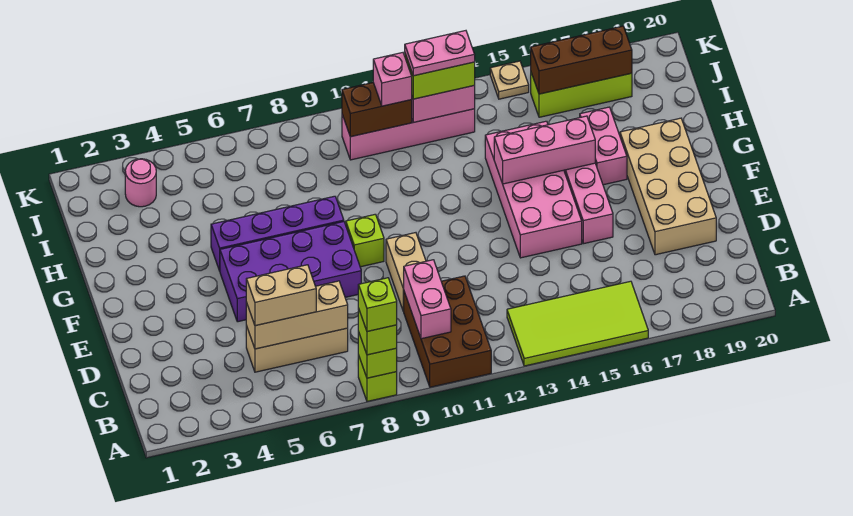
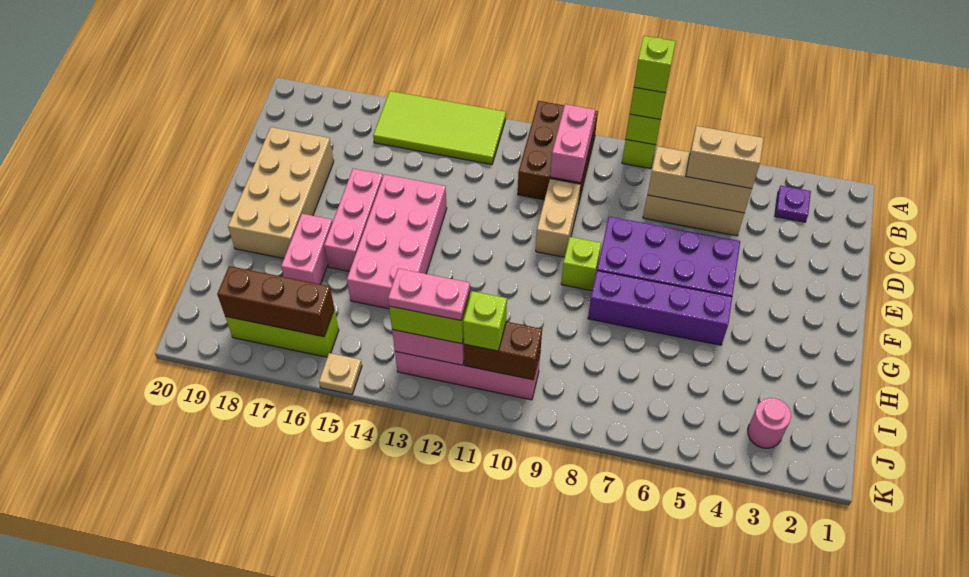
none -> purple plate B3 level 1
pink brick G14:G16 level 2 -> none
pink brick J11 level 3 -> lime brick J11 level 3

